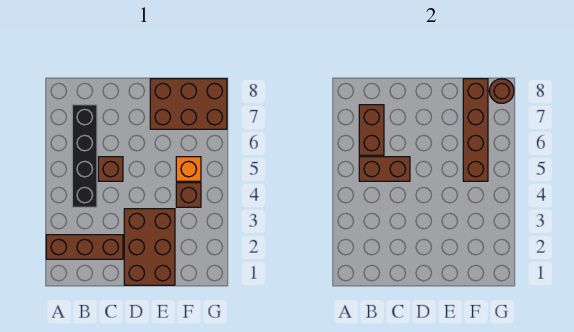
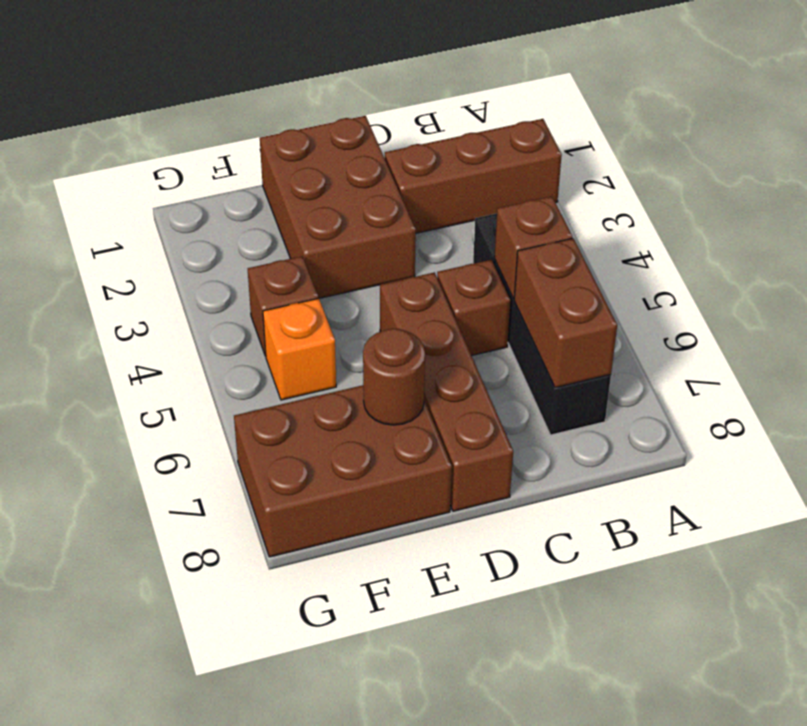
brown brick B5:C5 level 2 -> brown brick B5 level 2
brown brick F5:F8 level 2 -> brown brick D5:D8 level 1
brown round brick G8 level 2 -> brown round brick E7 level 2

